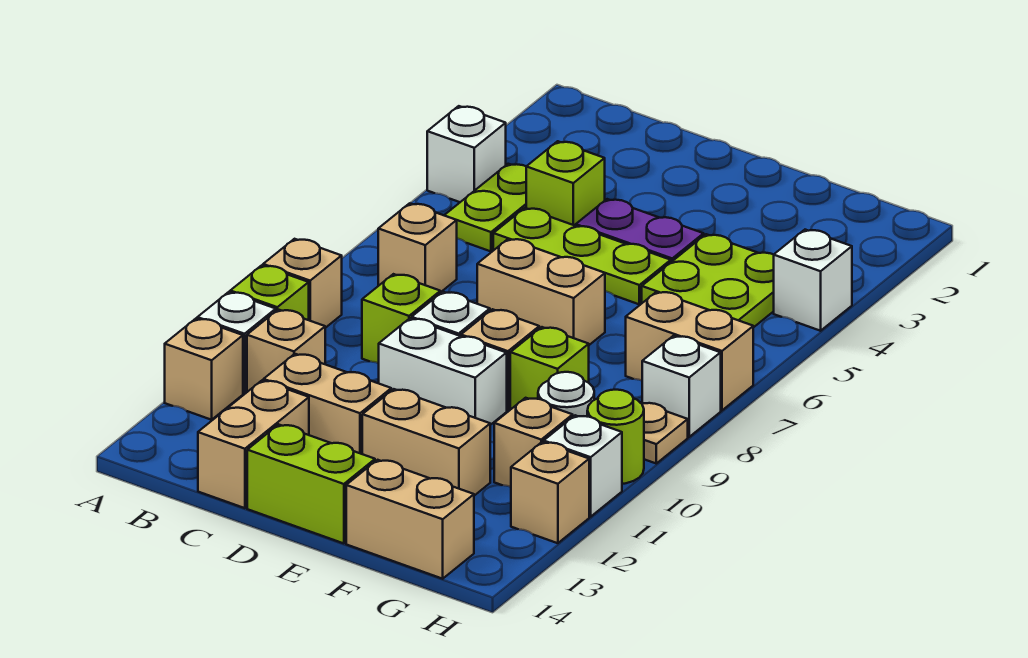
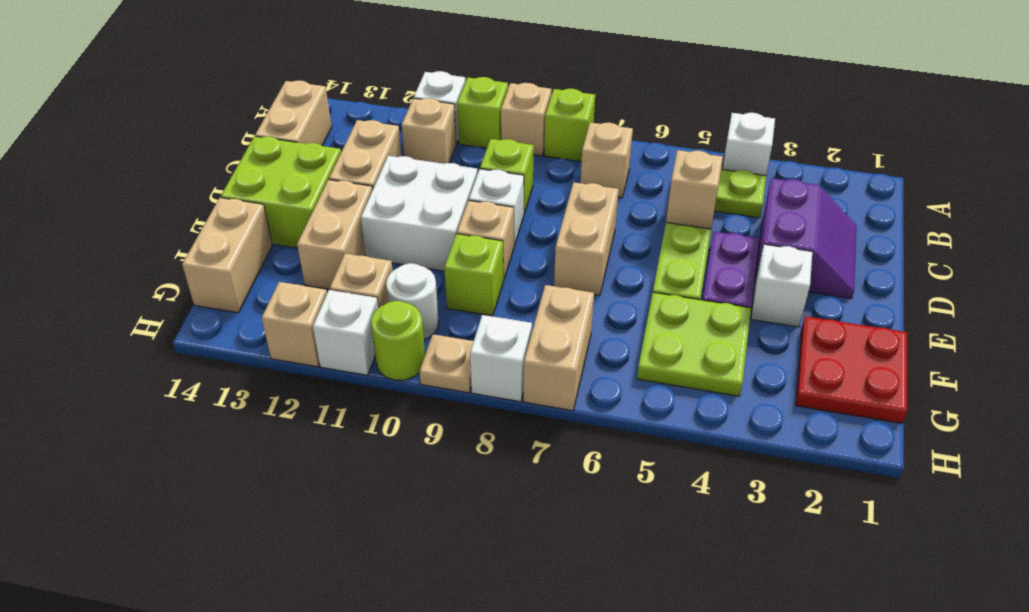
tan brick A12 level 1 -> tan brick C5 level 2
none -> purple slope C2:D3 level 1 top 3
lime brick C4 level 1 -> lime brick A8 level 1
tan brick C13:C14 level 1 -> tan brick B14:C14 level 1
white brick D10:E10 level 1 -> white brick D10:E11 level 1
lime brick D14:E14 level 1 -> lime brick D13:E14 level 1
none -> red plate F1:G2 level 1
white brick H4 level 1 -> white brick E3 level 1

